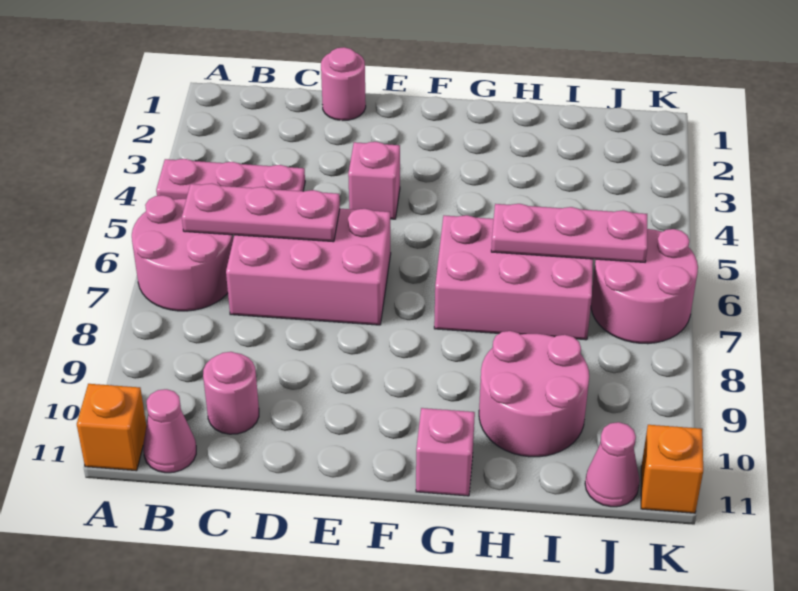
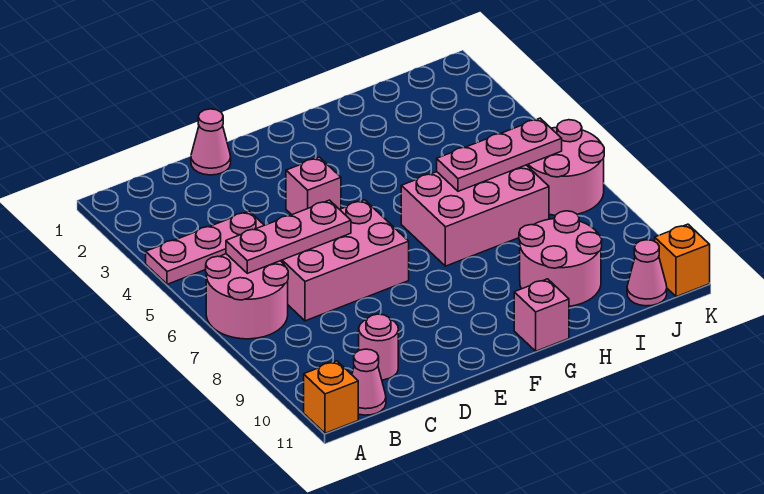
pink round brick D1 level 1 -> pink cone D1 level 1

